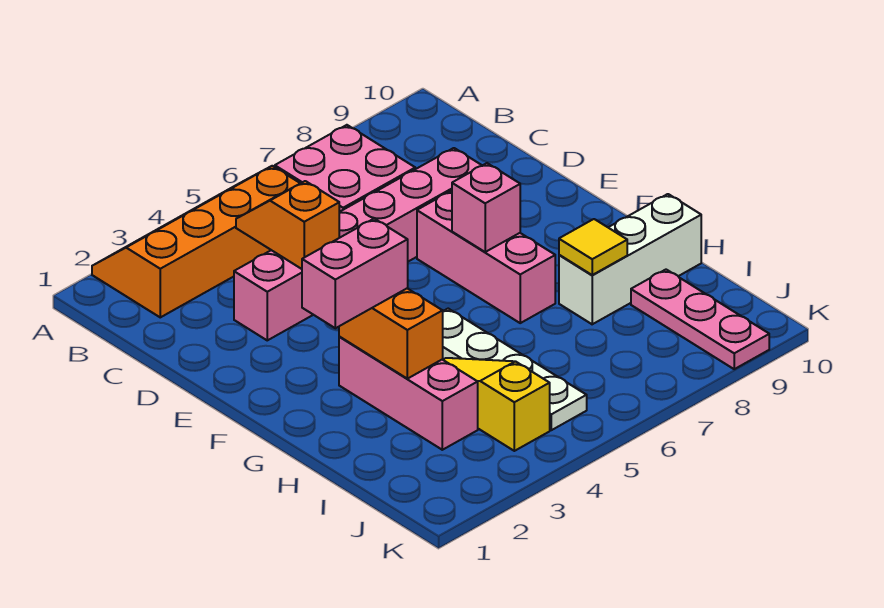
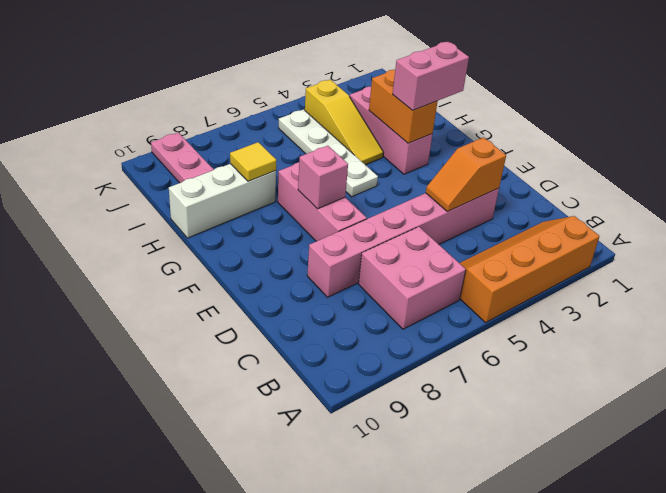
orange slope A2:B5 level 1 top B -> orange slope A2:B5 level 1 top A
orange slope C4:D4 level 2 top D -> orange slope D3:D4 level 2 top 3

